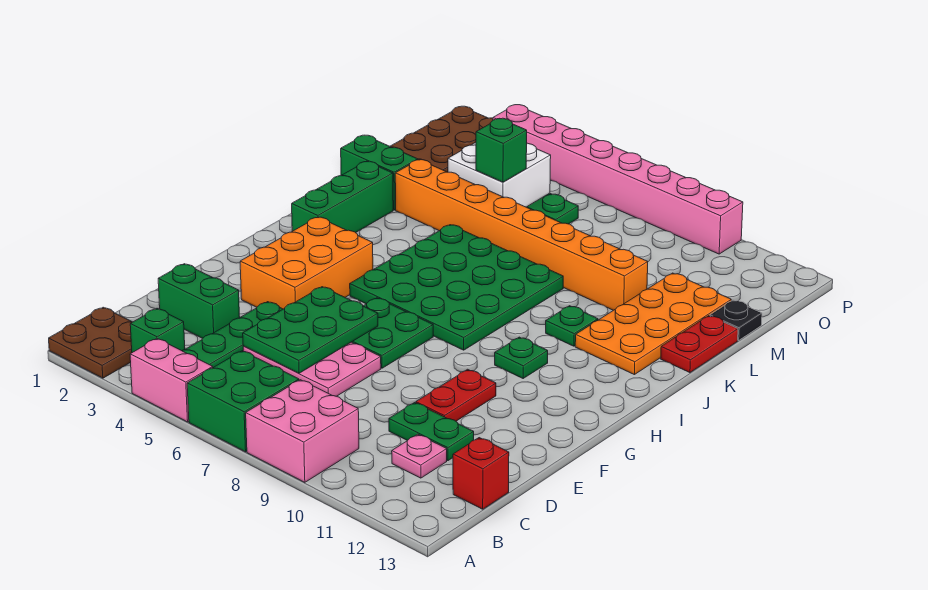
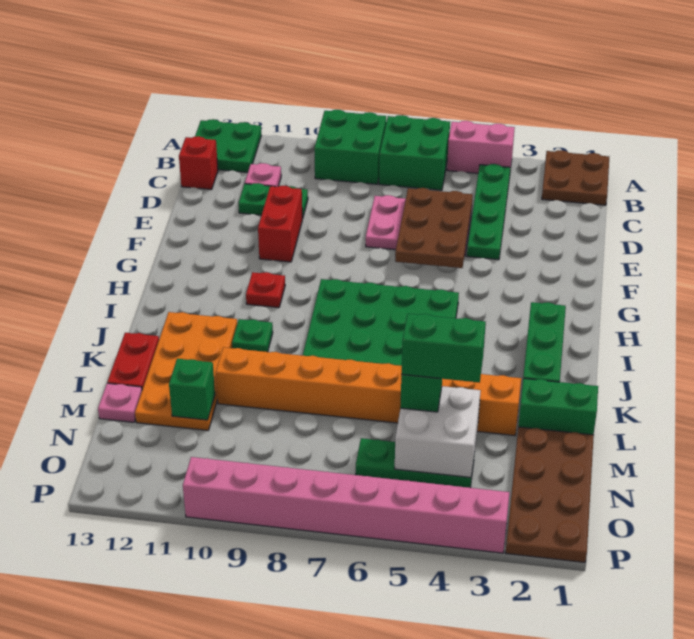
pink brick A8:B9 level 1 -> green brick A8:B9 level 1
green brick B3 level 1 -> green brick M11 level 2
green brick D2:D3 level 1 -> green brick M4:M5 level 4
green plate D5:F6 level 2 -> brown plate D5:F6 level 2
red plate E10:F10 level 1 -> red brick E10:F10 level 1
orange brick F3:H4 level 1 -> none
green plate F6:G7 level 1 -> green plate A12:B13 level 1
green plate H10 level 1 -> red plate H10 level 1
black plate M13 level 1 -> pink plate M13 level 1

